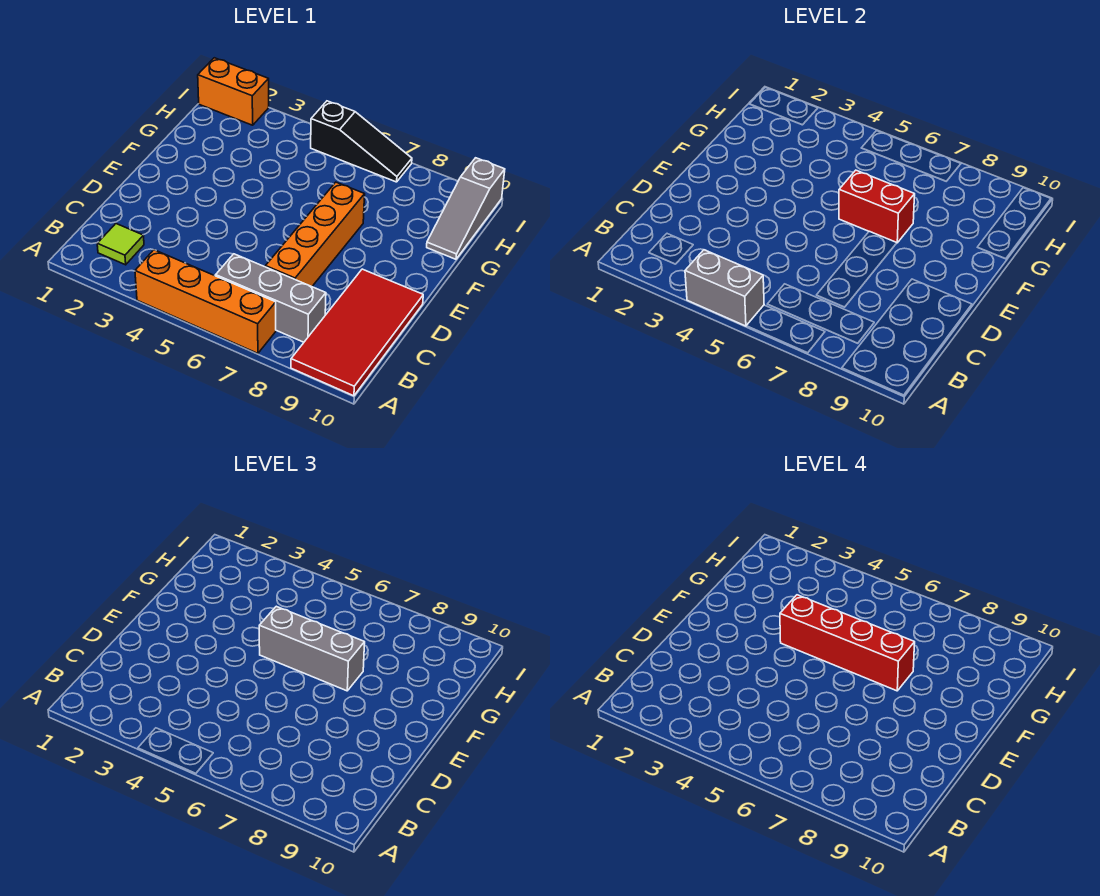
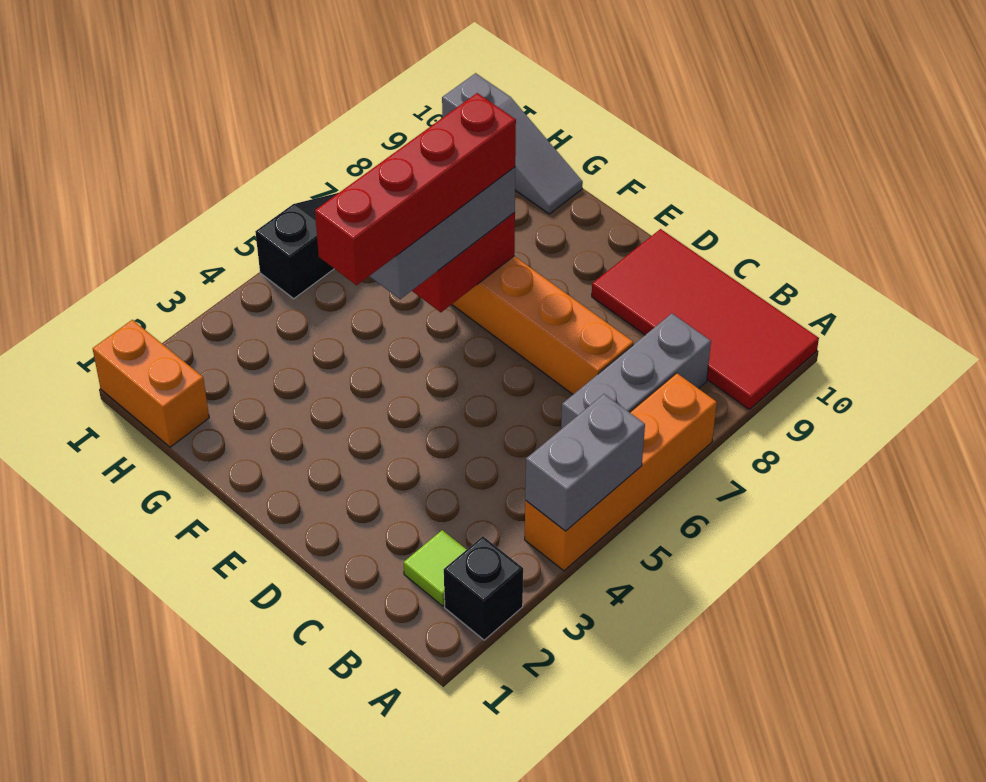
none -> black brick A2 level 1
orange brick I1:I2 level 1 -> orange brick H1:I1 level 1

